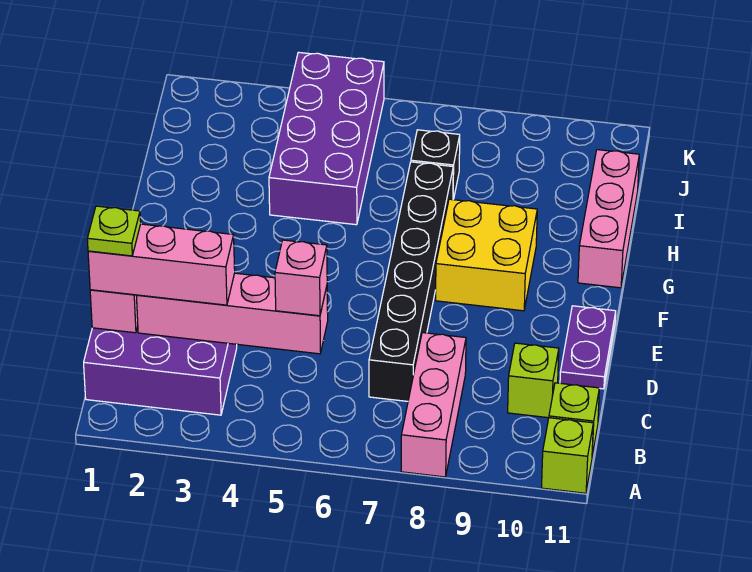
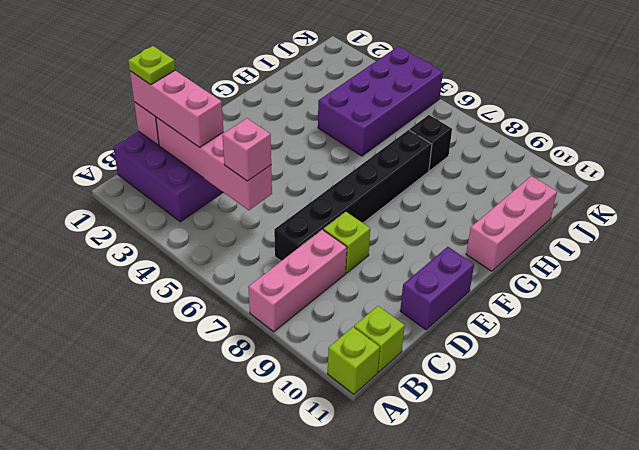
lime brick C10 level 1 -> lime brick D8 level 1
purple plate D11:E11 level 1 -> purple brick D11:E11 level 1
yellow brick F8:G9 level 1 -> none

